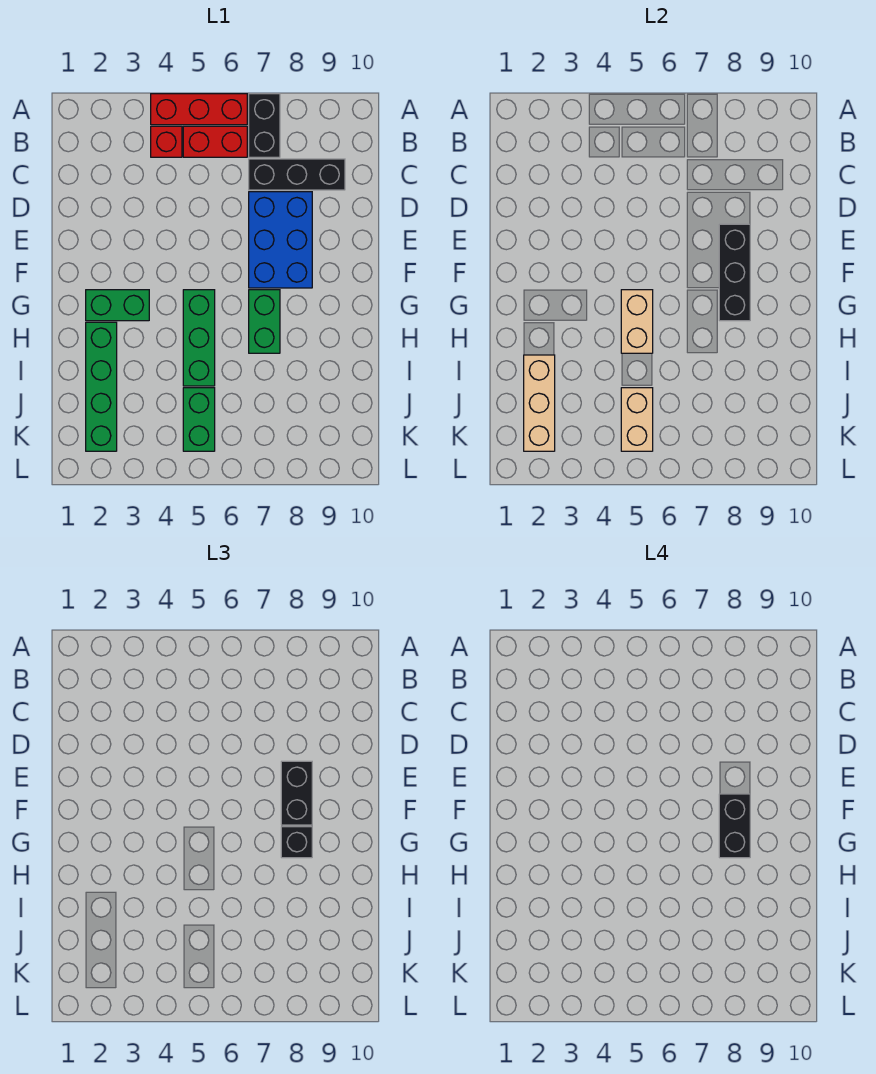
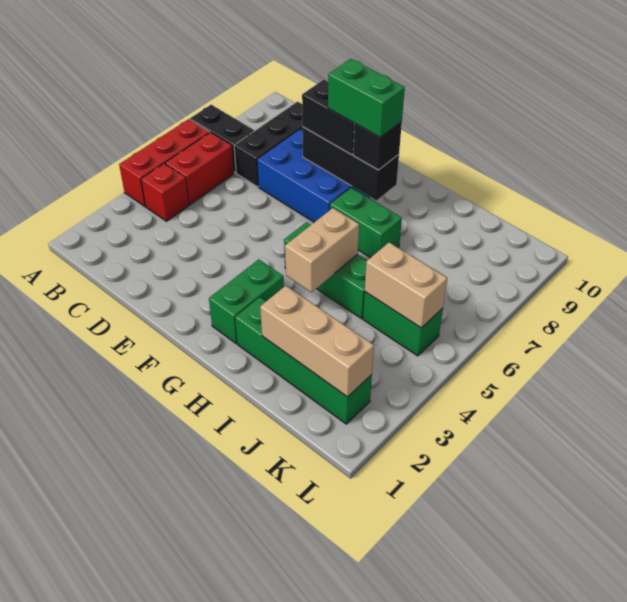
black brick F8:G8 level 4 -> green brick F8:G8 level 4
tan brick G5:H5 level 2 -> tan brick H4:H5 level 2

